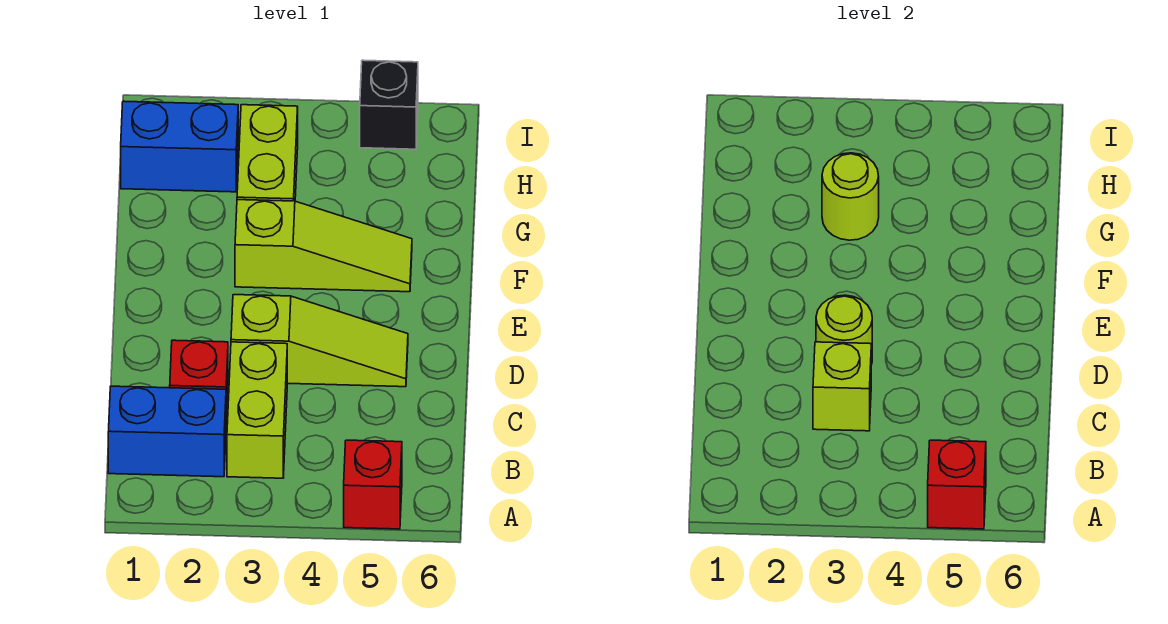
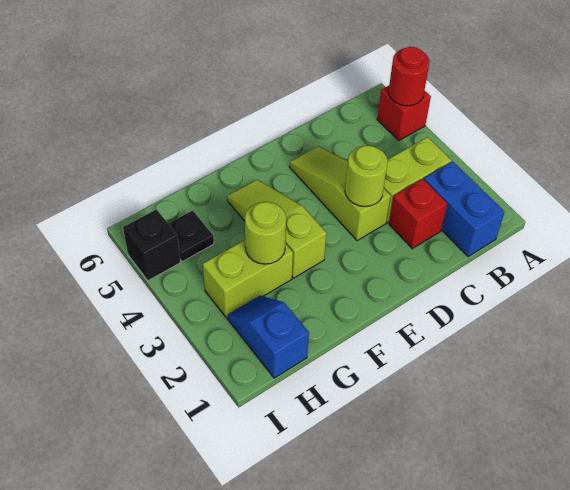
red brick A5 level 2 -> red round brick A5 level 2
lime brick C3 level 2 -> none
blue brick H1:H2 level 1 -> blue slope H1:H2 level 1 top 1
none -> black plate H5 level 1

